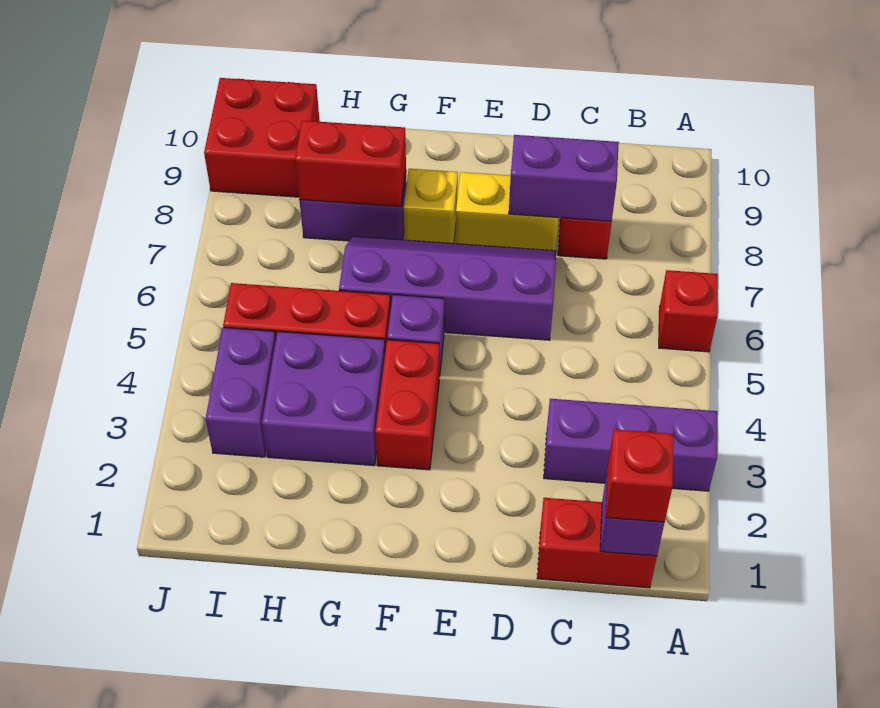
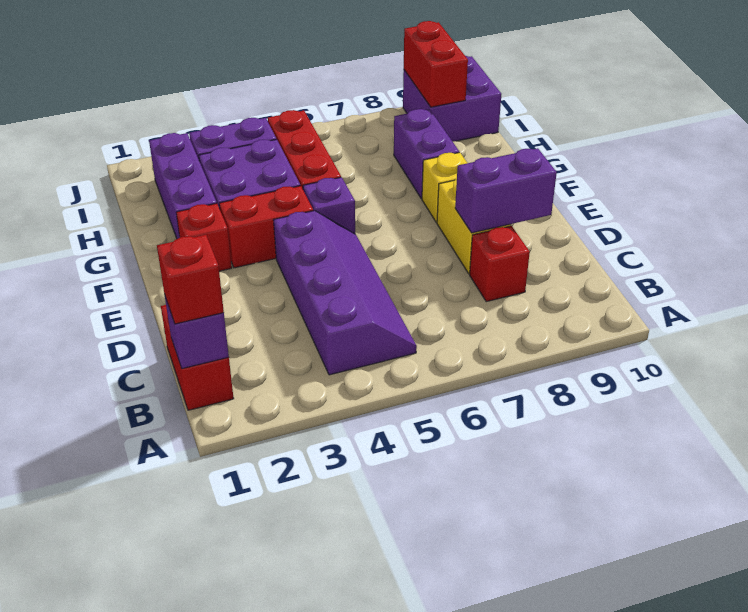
purple brick A3:C3 level 1 -> purple brick G2:I2 level 1
red brick A6 level 1 -> red brick F2 level 1
purple brick C8:D8 level 2 -> purple brick D8:D9 level 2
purple slope D6:G7 level 1 top 6 -> purple slope B4:E5 level 1 top 4
red brick G8:H8 level 2 -> red brick I9:J9 level 2
red brick I9:J10 level 1 -> purple brick I9:J10 level 1

